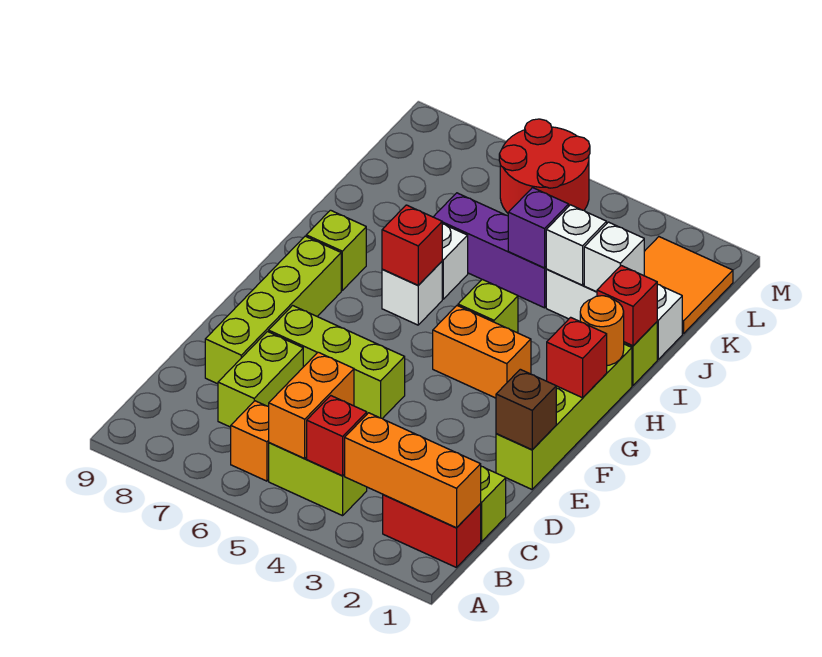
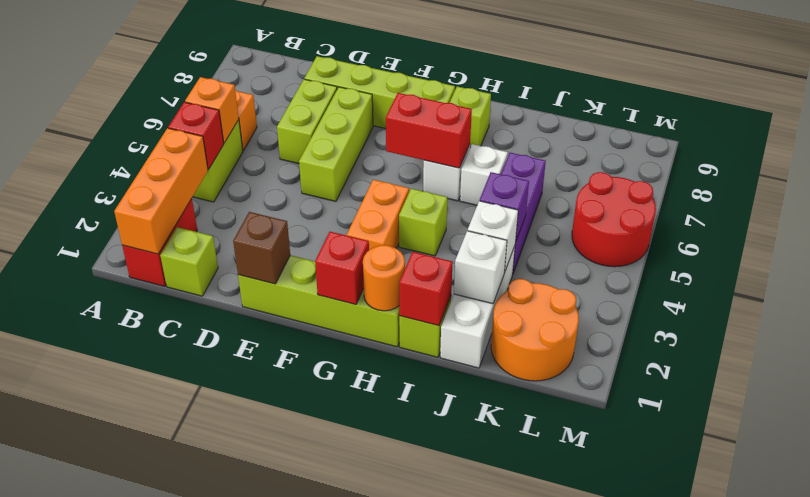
orange brick B5:C5 level 2 -> orange brick B5 level 2
lime brick C7:D7 level 1 -> lime brick D6:D7 level 1
red brick H6 level 2 -> red brick G6:H6 level 2
orange tile K1:L2 level 1 -> orange round brick K1:L2 level 1

